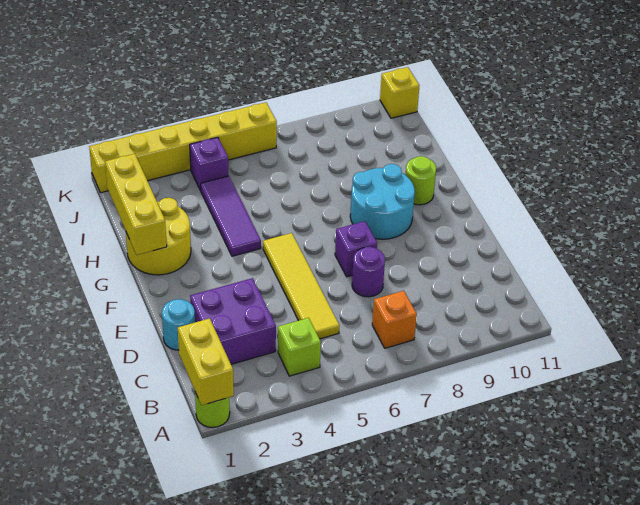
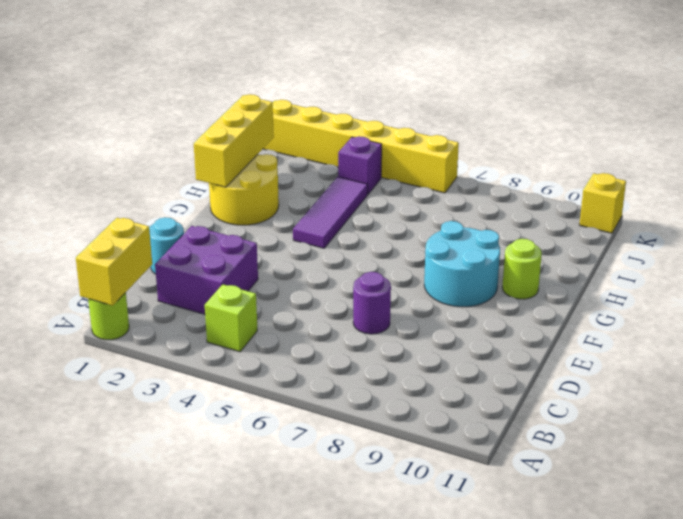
orange brick B7 level 1 -> none
yellow tile C5:F5 level 1 -> none
purple brick E7 level 1 -> none

